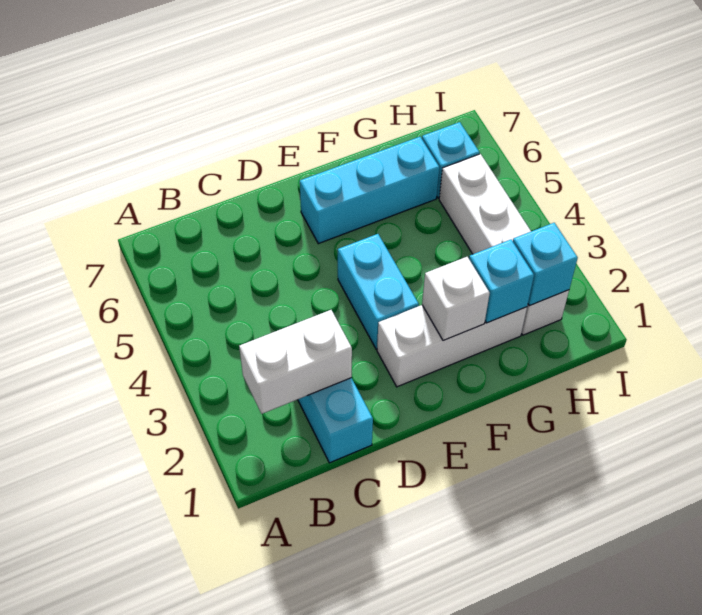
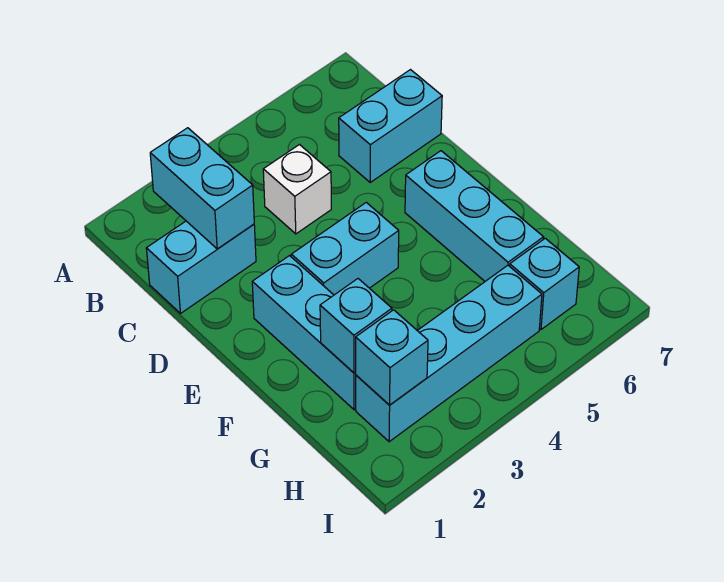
white brick B2:C2 level 2 -> cyan brick B2:C2 level 2
none -> cyan brick C6:C7 level 1
white brick E2:G2 level 1 -> cyan brick E2:G2 level 1
white brick F2 level 2 -> white brick C4 level 1
white brick H2:H5 level 1 -> cyan brick H2:H5 level 1

